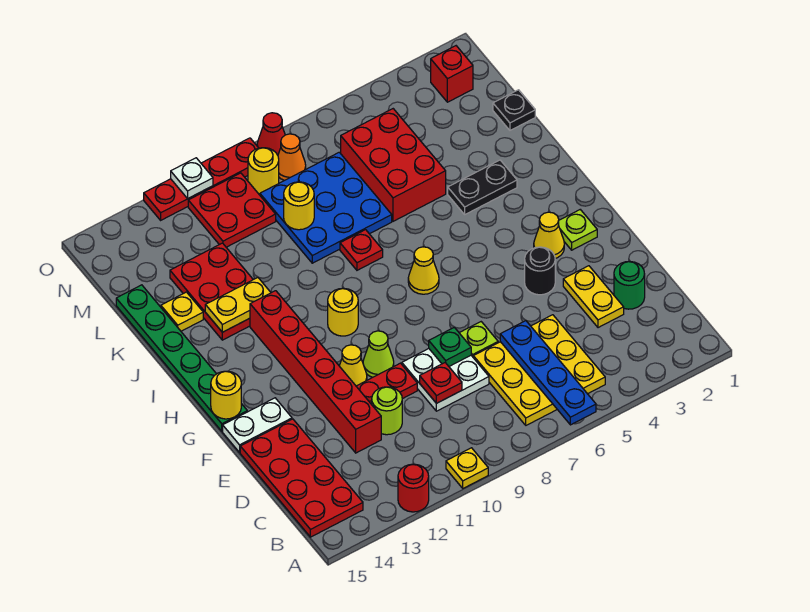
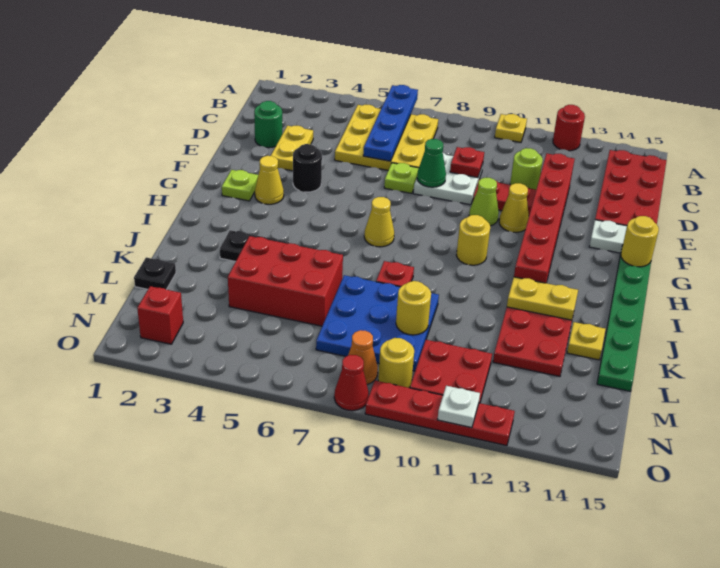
green plate E8 level 2 -> green cone E8 level 2
red brick K5:M6 level 1 -> red brick K4:L6 level 1

